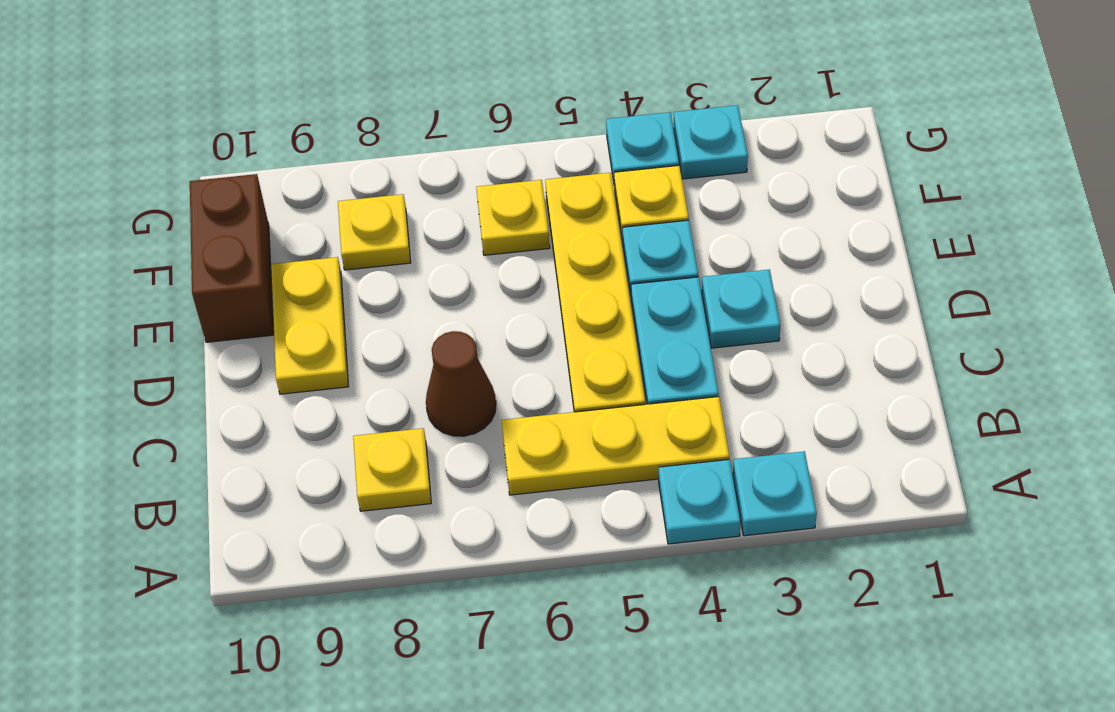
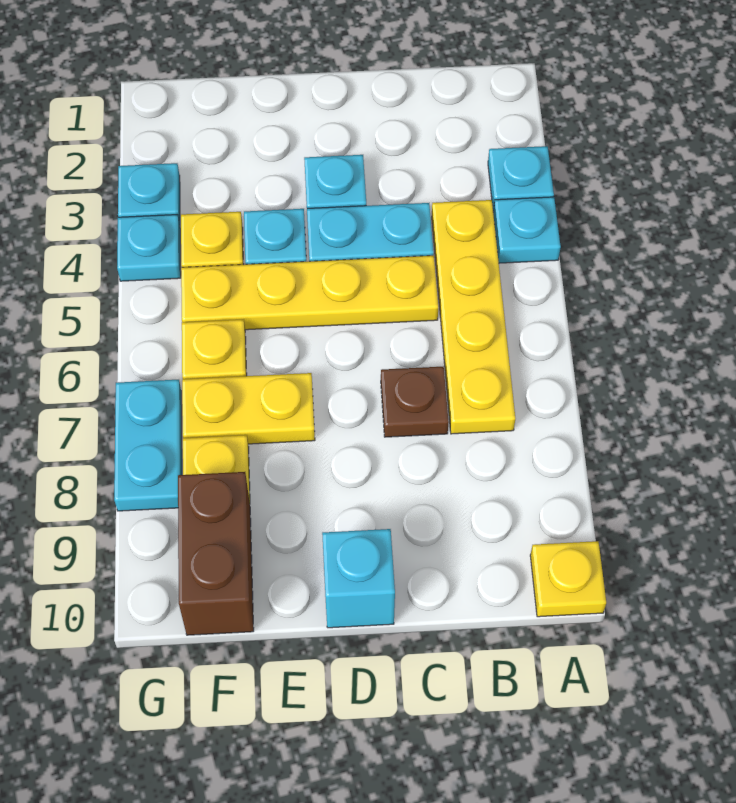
yellow plate B4:B6 level 1 -> yellow plate B4:B7 level 1
yellow plate B8 level 1 -> yellow plate A10 level 1
brown cone C7 level 1 -> brown plate C7 level 1
yellow plate D9:E9 level 1 -> yellow plate E7:F7 level 1
none -> cyan brick D10 level 1
brown brick E10:F10 level 1 -> brown brick F9:F10 level 1
none -> cyan plate G7:G8 level 1

